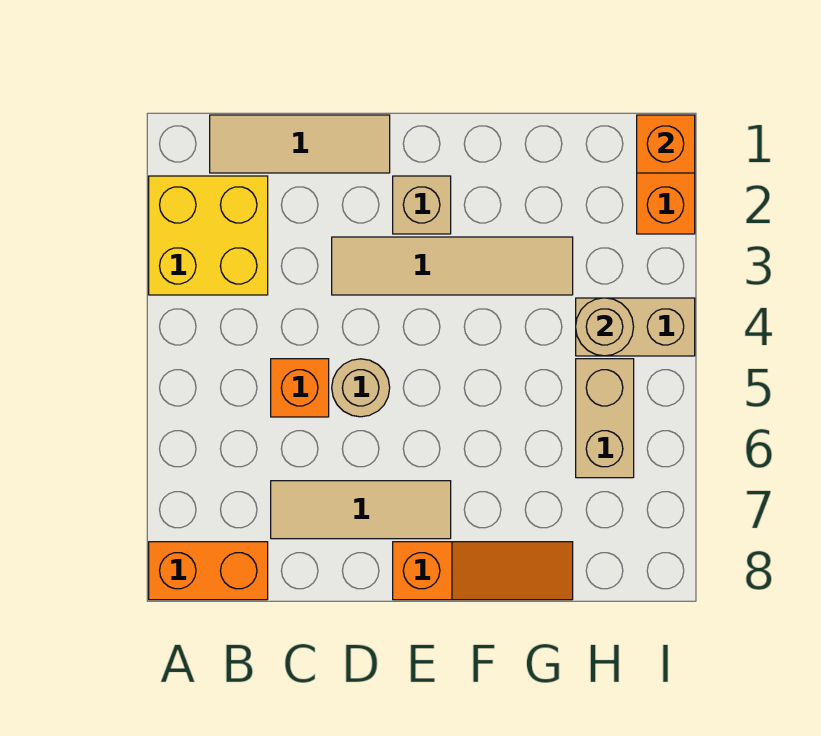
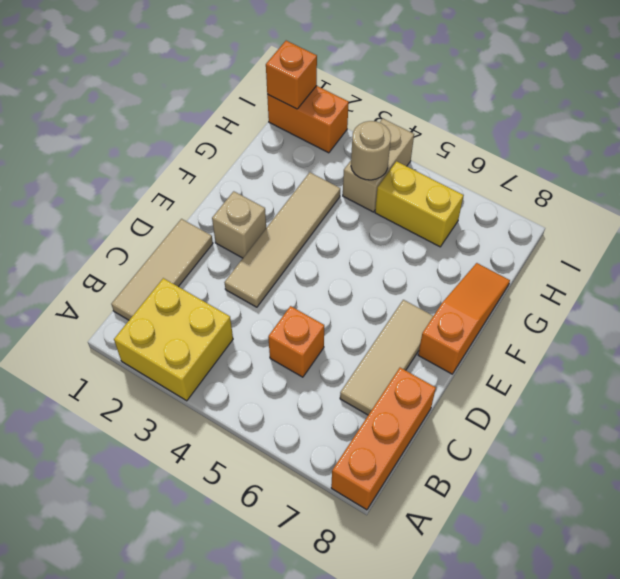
orange brick A8:B8 level 1 -> orange brick A8:C8 level 1
tan round brick D5 level 1 -> none
tan brick H5:H6 level 1 -> yellow brick H5:H6 level 1

